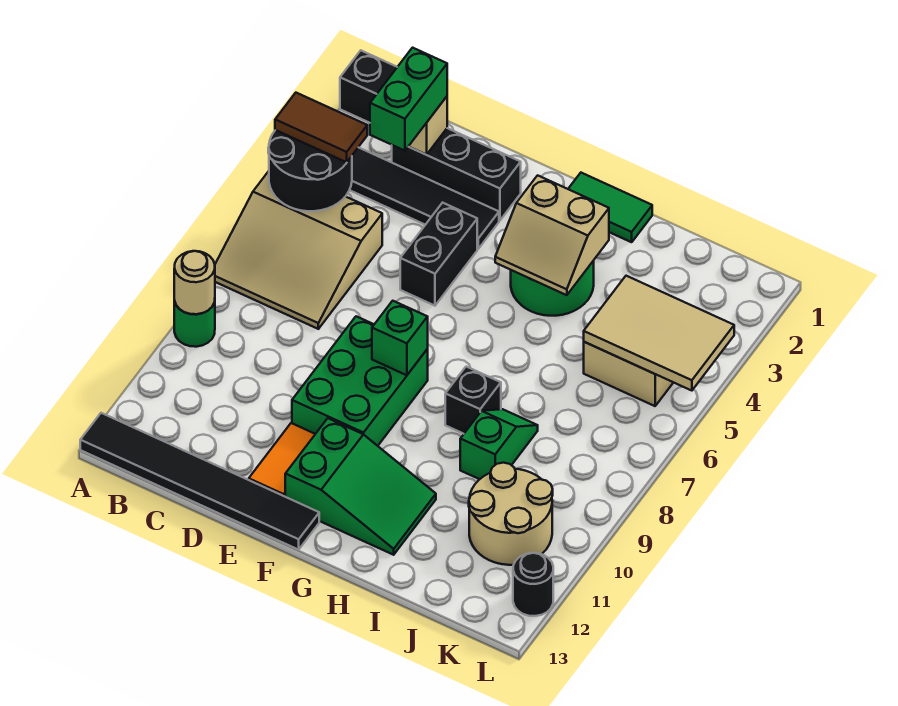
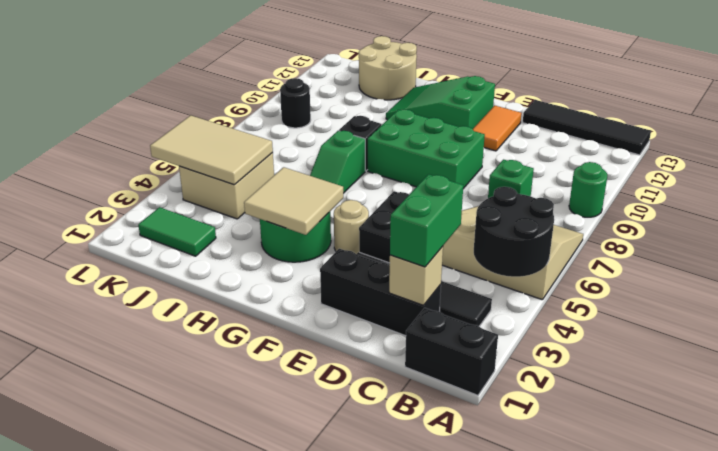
brown tile A4:B4 level 3 -> none
tan round brick A9 level 2 -> tan round brick F4 level 1
black tile A13:F13 level 1 -> black tile A13:D13 level 1
green brick E8:F10 level 1 -> green brick E8:G9 level 1
green brick F8 level 2 -> green brick C8 level 1
green tile G1:H1 level 1 -> green tile J2:K2 level 1
tan slope G3:H4 level 2 top 3 -> tan tile G3:H4 level 2
green slope I8:I9 level 1 top 9 -> green slope H6:H7 level 1 top 7
tan round brick J10:K11 level 1 -> tan round brick I12:J13 level 1
black round brick L12 level 1 -> black round brick K9 level 1

